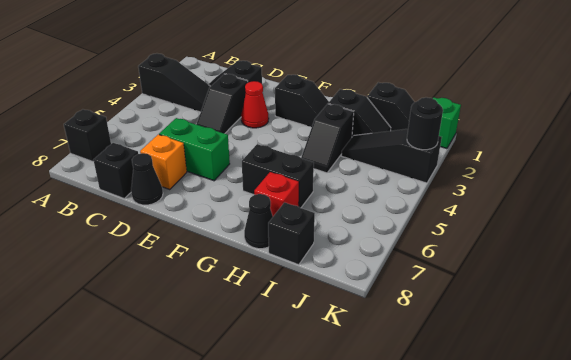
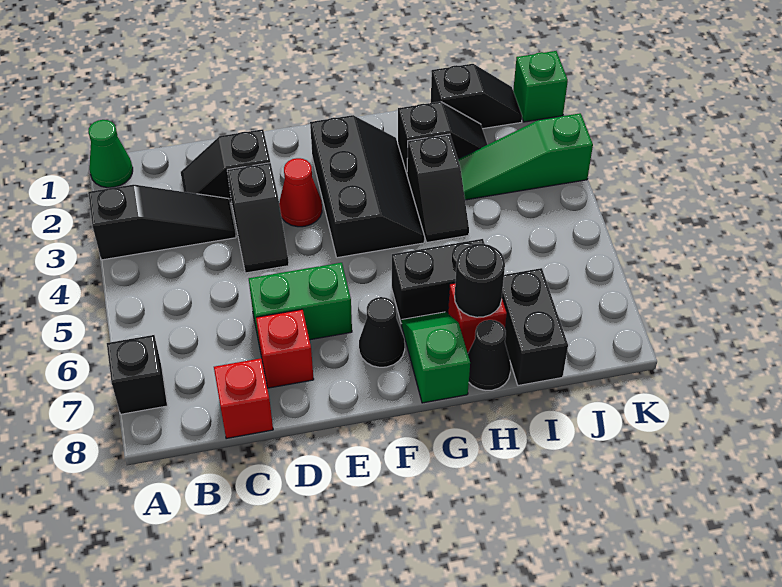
none -> green cone A1 level 1
black brick C8 level 1 -> red brick C8 level 1
orange brick D7 level 1 -> red brick D7 level 1
black cone D8 level 1 -> black cone F7 level 1
black slope F2:G2 level 1 top F -> black slope F2:G4 level 1 top F
none -> green slope G7:G8 level 1 top 8
black slope I3:K3 level 1 top K -> green slope I3:K3 level 1 top K
black brick I8 level 1 -> black brick I7:I8 level 1
black round brick K3 level 2 -> black round brick H7 level 2

